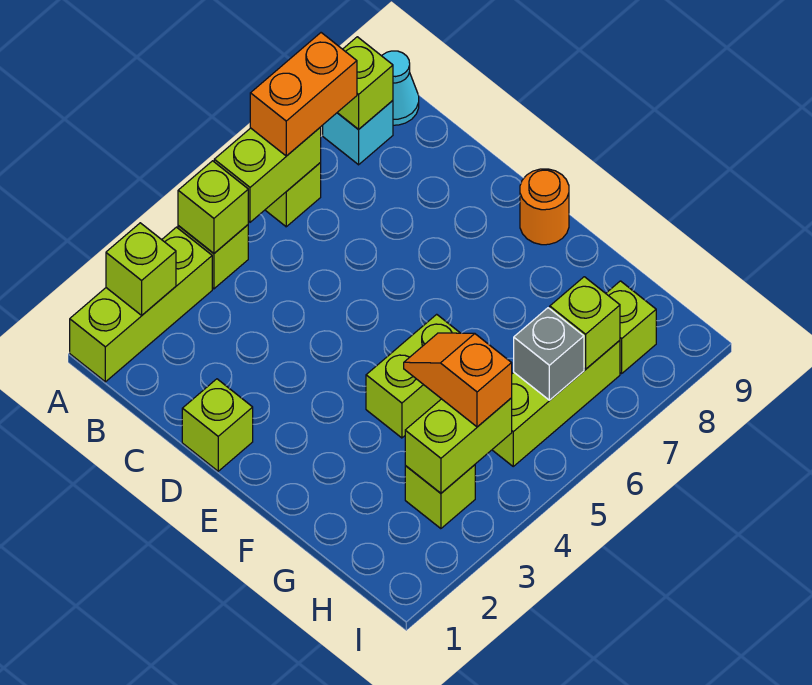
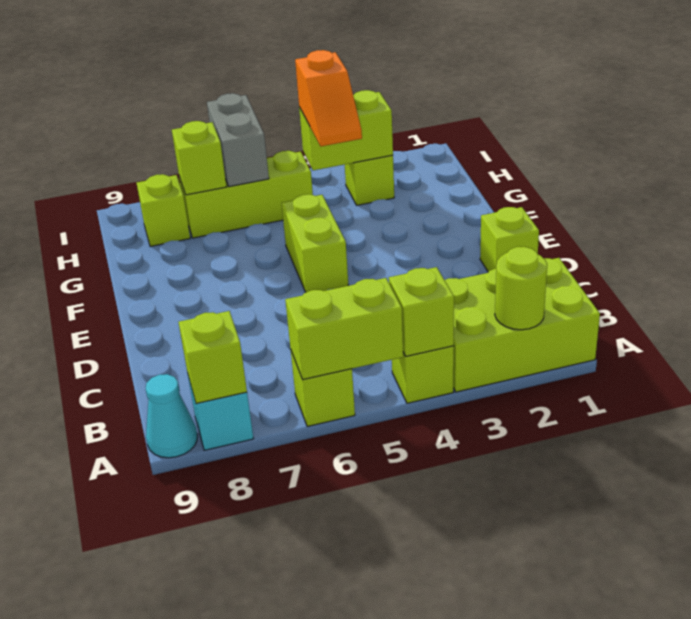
lime brick A1:A3 level 1 -> lime brick A1:B3 level 1
lime brick A2 level 2 -> lime round brick A2 level 2
orange brick A6:A7 level 3 -> none
orange round brick E9 level 1 -> none
lime brick F4:F5 level 1 -> lime brick E5:F5 level 1
grey brick H6 level 2 -> grey brick H6:I6 level 2

